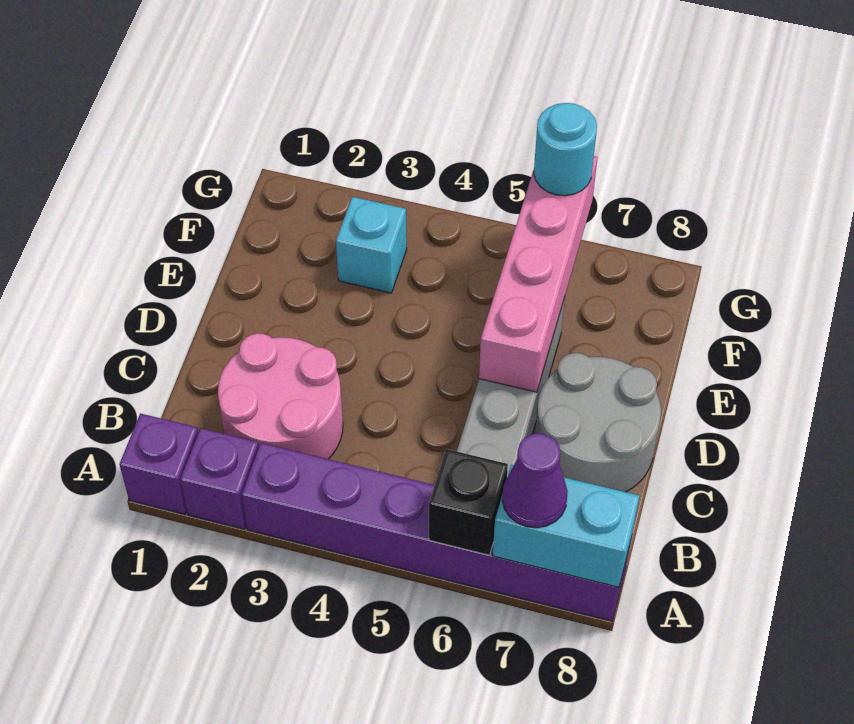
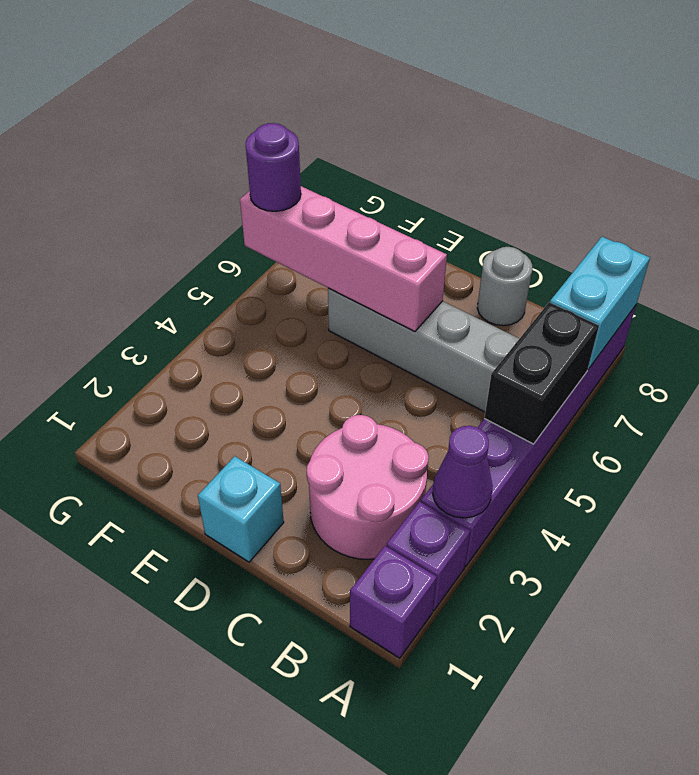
black brick A6 level 2 -> black brick A5:A6 level 2
purple cone A7 level 3 -> purple cone A3 level 2
grey round brick C7:D8 level 1 -> grey round brick C8 level 1
cyan brick F3 level 1 -> cyan brick D1 level 1
cyan round brick G6 level 3 -> purple round brick G6 level 3

